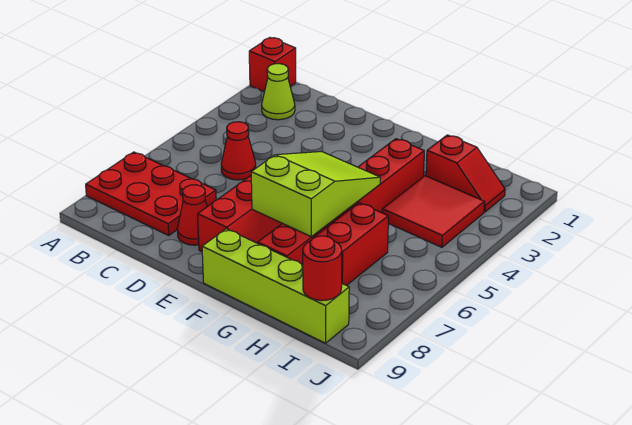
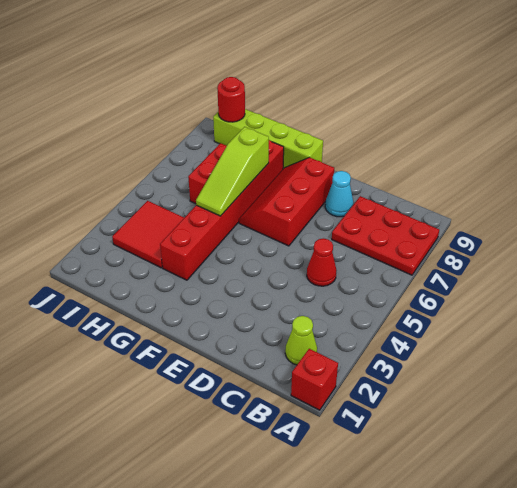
red cone D8 level 1 -> cyan cone D8 level 1
lime slope F5:G7 level 2 top 7 -> lime slope G5:G7 level 2 top 7
red slope H2:I2 level 1 top H -> none

